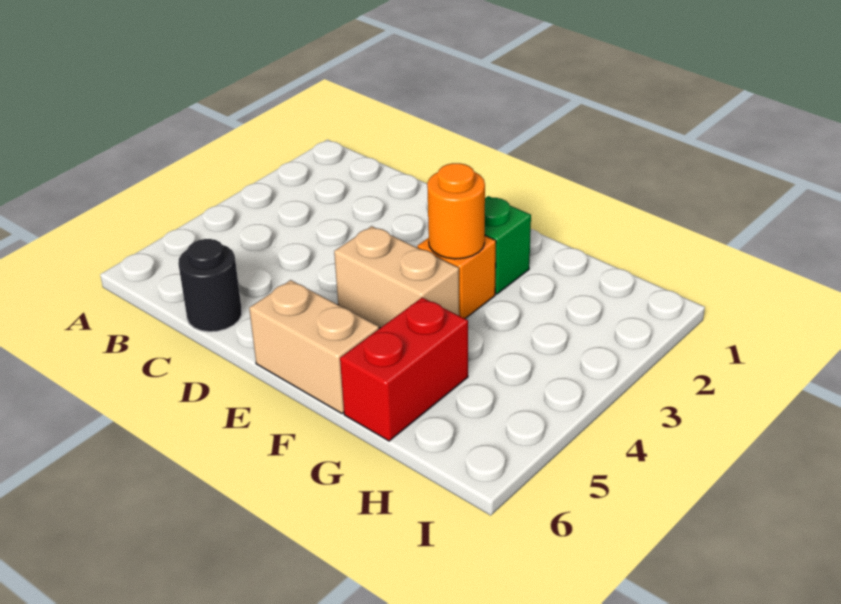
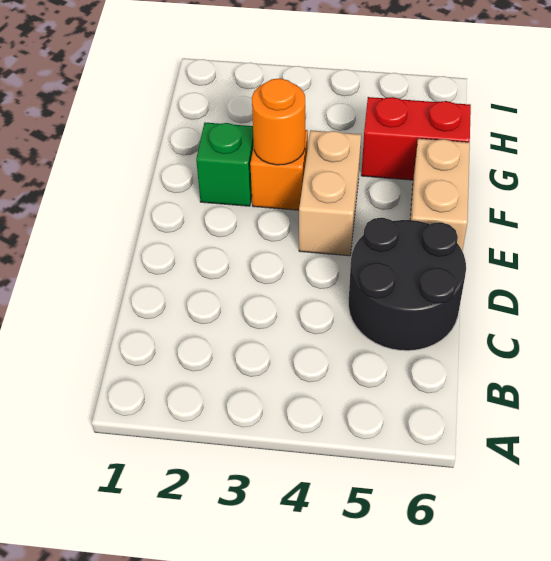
black round brick C6 level 1 -> black round brick C5:D6 level 1

